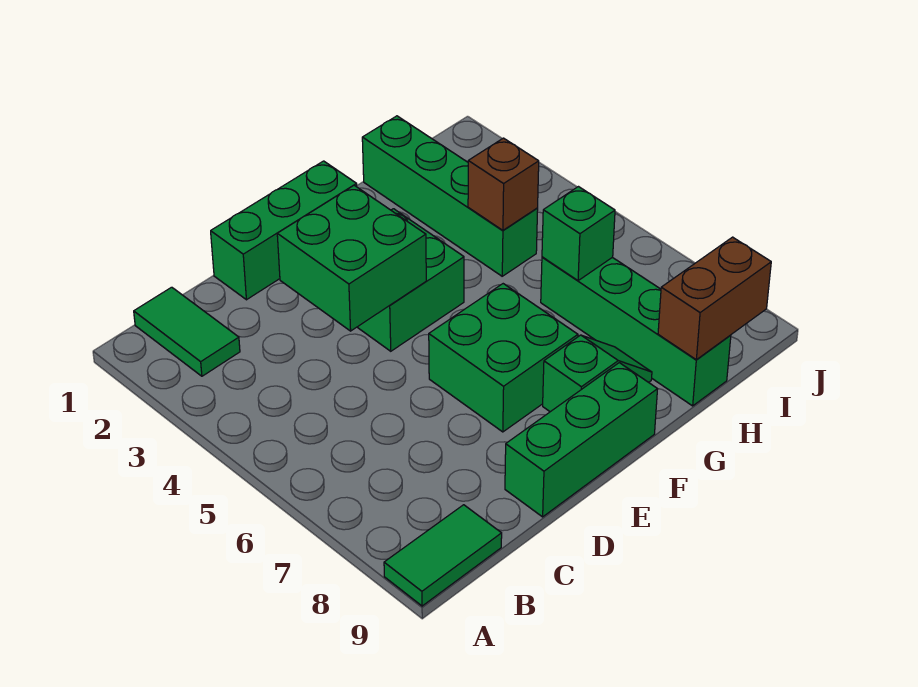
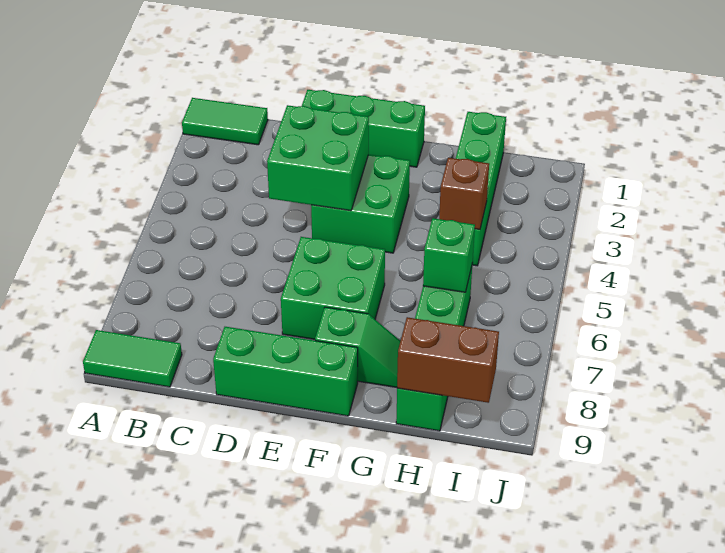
green tile B1:B2 level 1 -> green tile A1:B1 level 1

